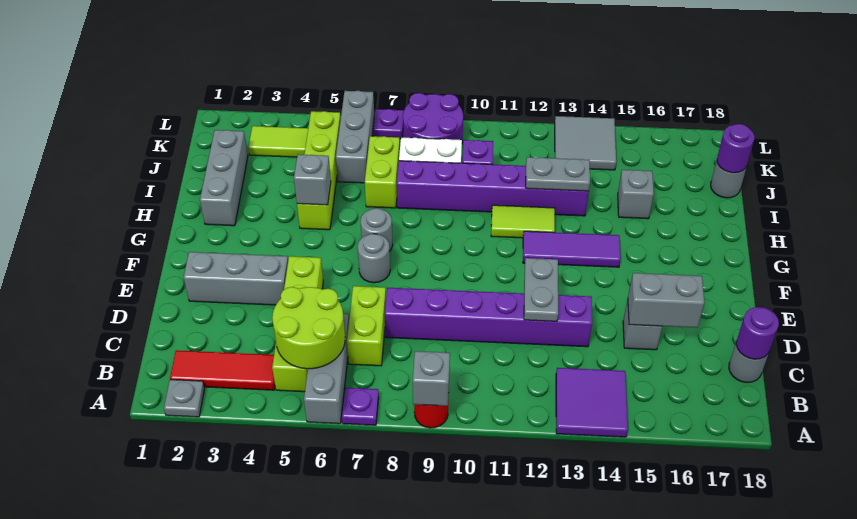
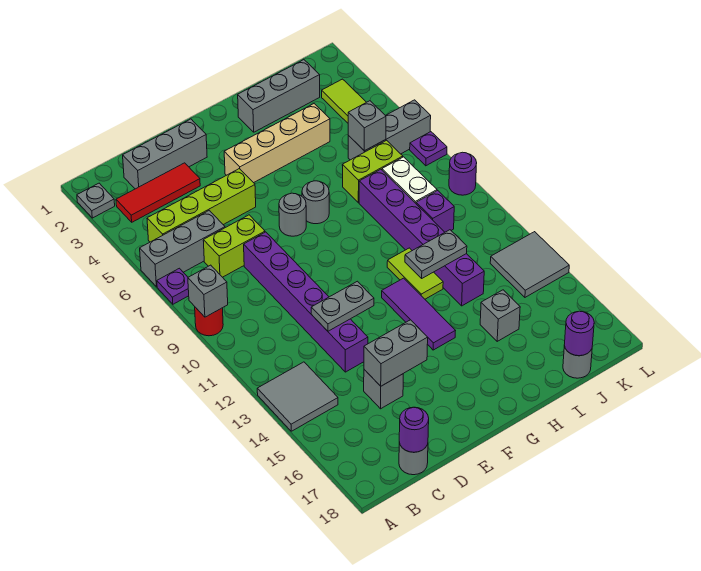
purple tile A13:B14 level 1 -> grey tile A13:B14 level 1
red tile B2:B4 level 1 -> red tile B3:D3 level 1
lime round brick B5:C6 level 2 -> none
grey brick D15:D16 level 2 -> grey brick D15:E15 level 2
grey brick E2:E4 level 1 -> grey brick C2:E2 level 1
none -> tan brick F4:I4 level 1
lime brick H5:K5 level 1 -> none
grey brick H5 level 2 -> grey brick J6 level 2
grey plate I12:I13 level 2 -> grey plate H12:I12 level 2
purple round brick K8:L9 level 1 -> purple round brick L9 level 1

